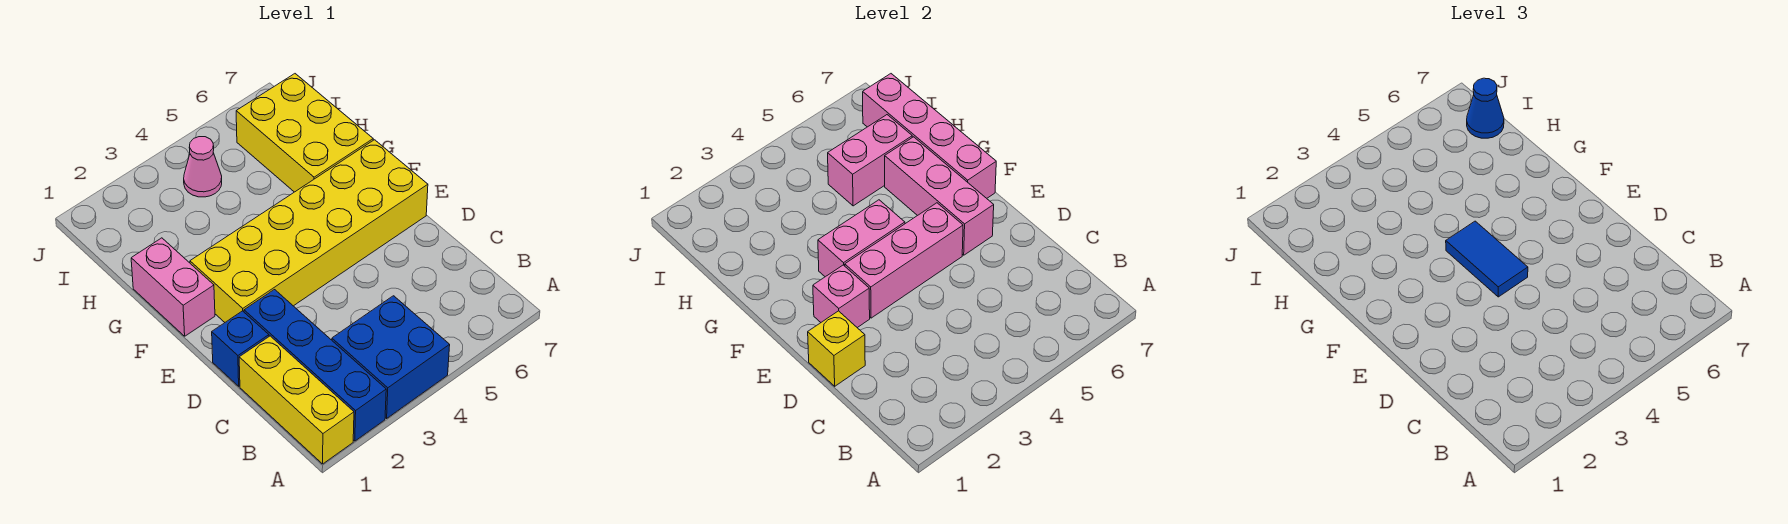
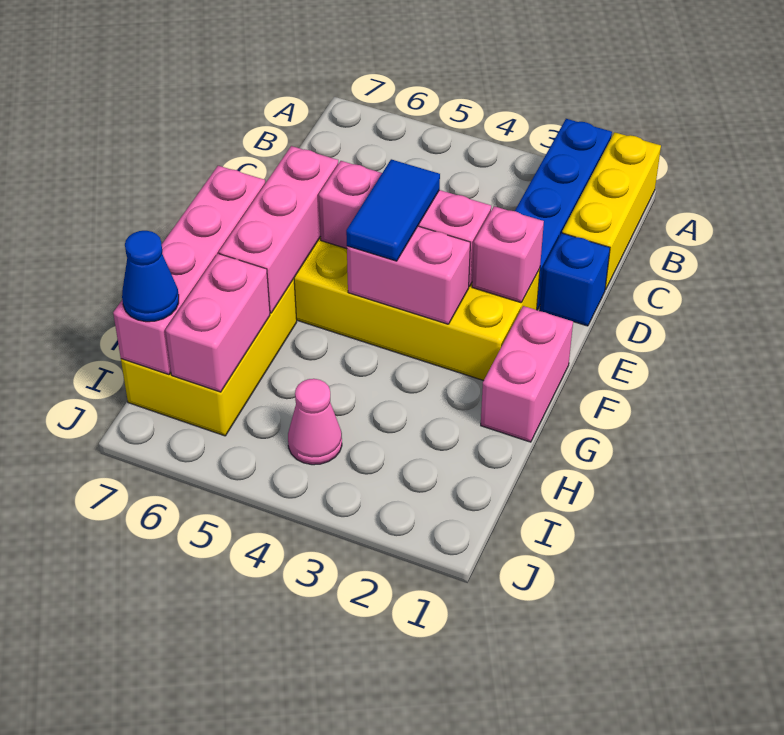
blue brick A3:B4 level 1 -> none
yellow brick D1 level 2 -> none
pink brick H5:H6 level 2 -> pink brick H6:I6 level 2

